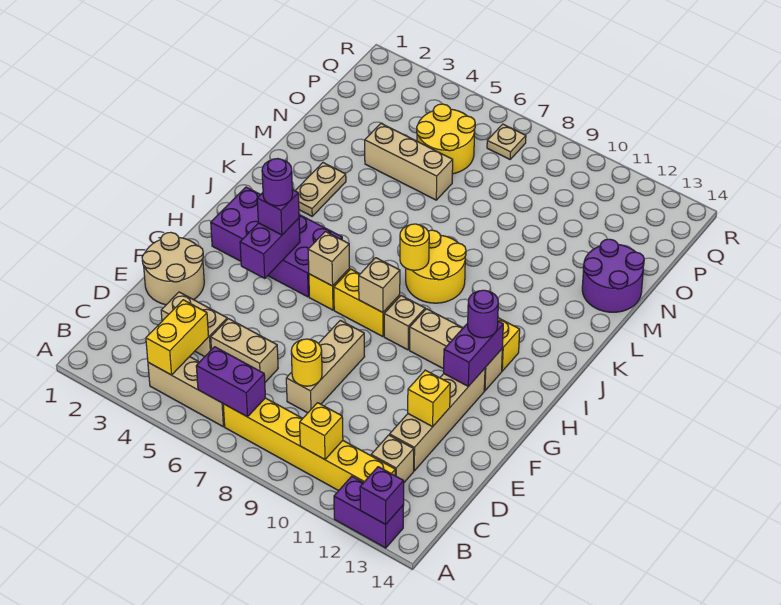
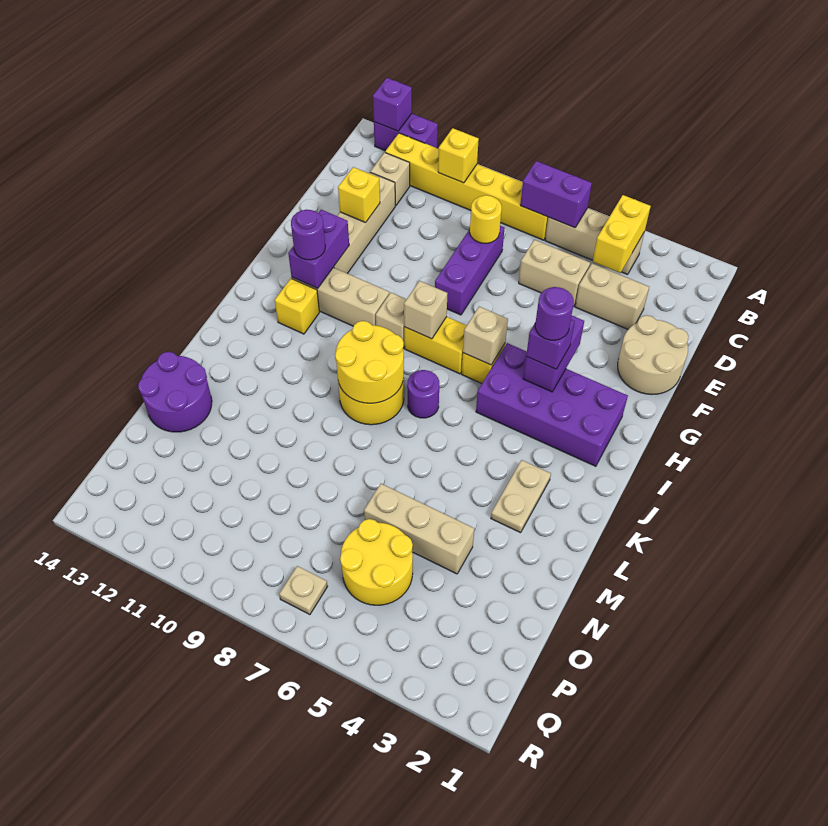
tan brick D8:F8 level 1 -> purple brick D8:F8 level 1
none -> purple round brick J7 level 1
yellow round brick J8 level 2 -> yellow round brick J8:K9 level 2

